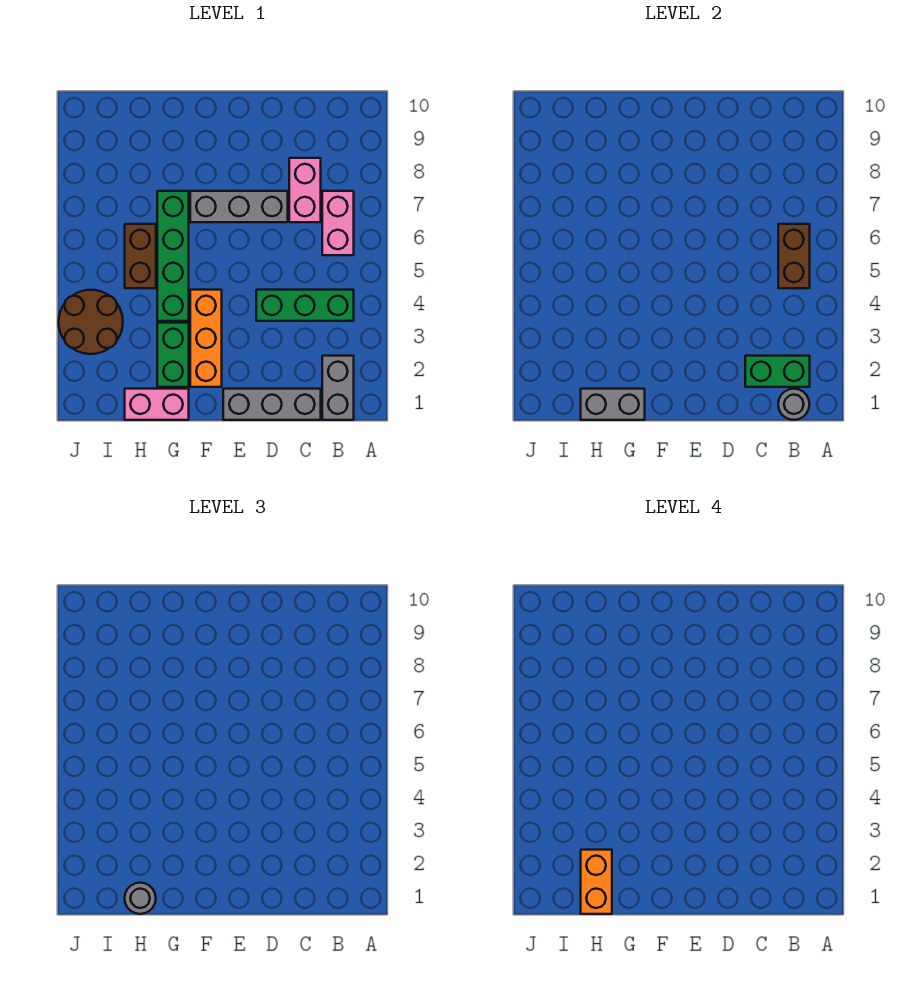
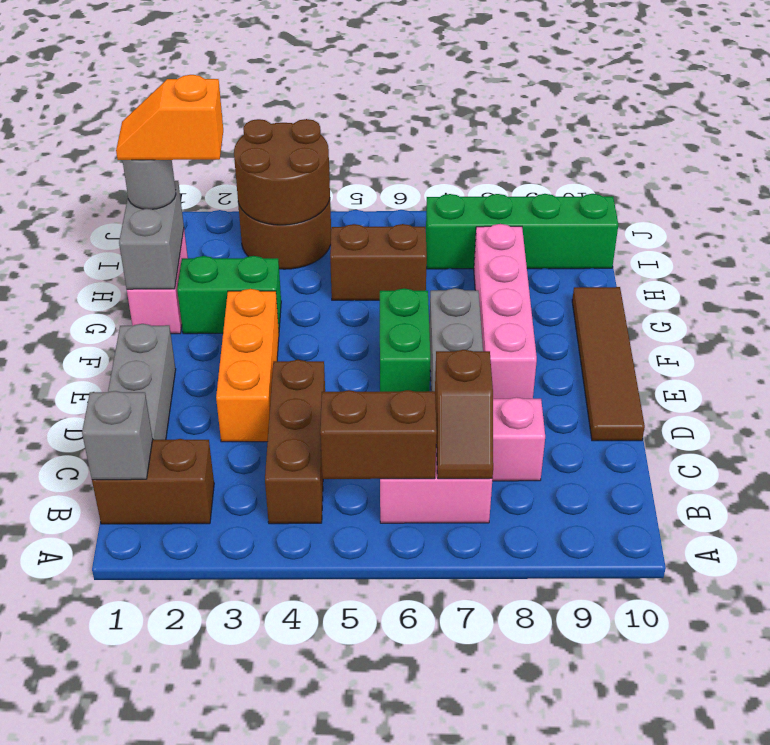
grey brick B1:B2 level 1 -> brown brick B1:B2 level 1
grey round brick B1 level 2 -> grey brick B1 level 2
green brick B2:C2 level 2 -> green brick E6:F6 level 1
green brick B4:D4 level 1 -> brown brick B4:D4 level 1
none -> brown slope B7:C7 level 2 top C
none -> brown tile D10:G10 level 1
none -> pink brick E8:H8 level 1
orange brick F2:F4 level 1 -> orange brick D3:F3 level 1
green brick G4:G7 level 1 -> green brick I7:I10 level 1
orange brick H1:H2 level 4 -> orange slope H1:H2 level 4 top 2
none -> brown round brick I3:J4 level 2

